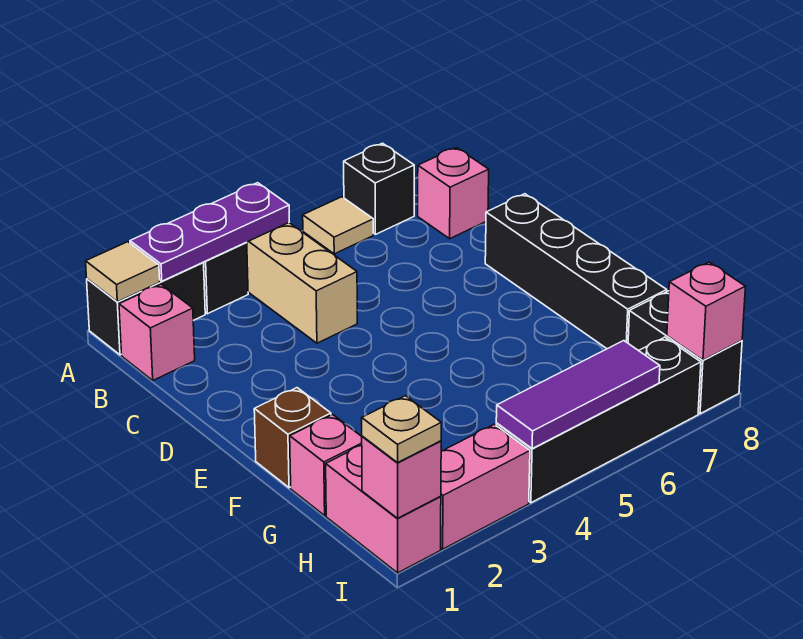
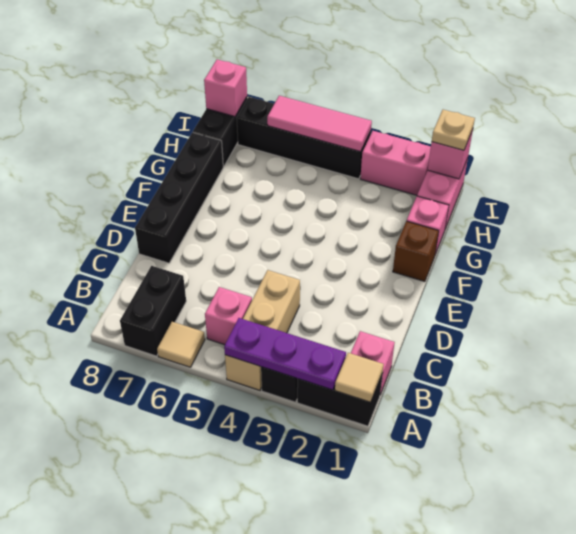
black brick A7 level 1 -> black brick A7:B7 level 1
pink brick B8 level 1 -> pink brick B5 level 1
purple tile I4:I6 level 2 -> pink tile I4:I6 level 2

